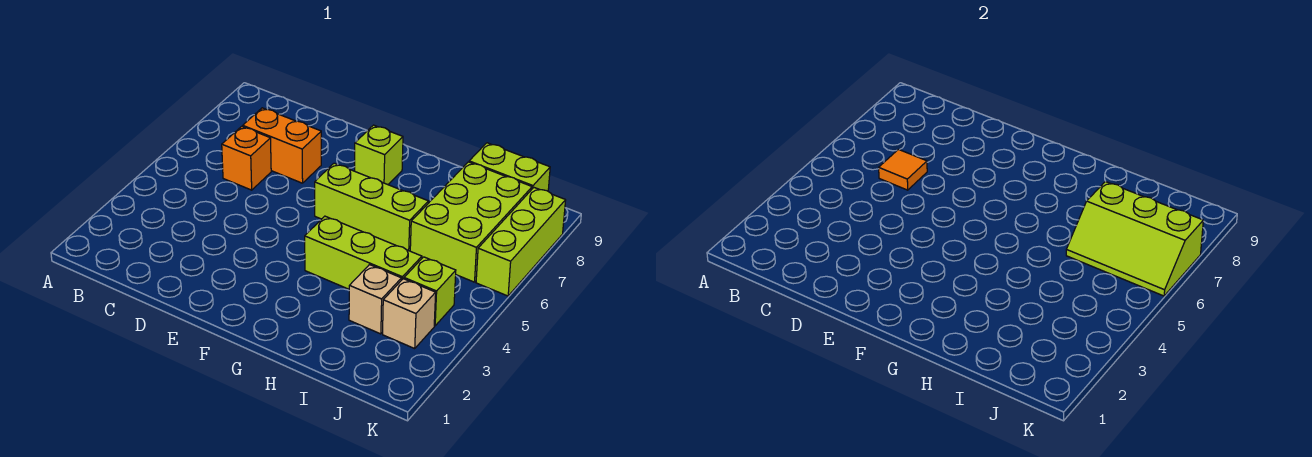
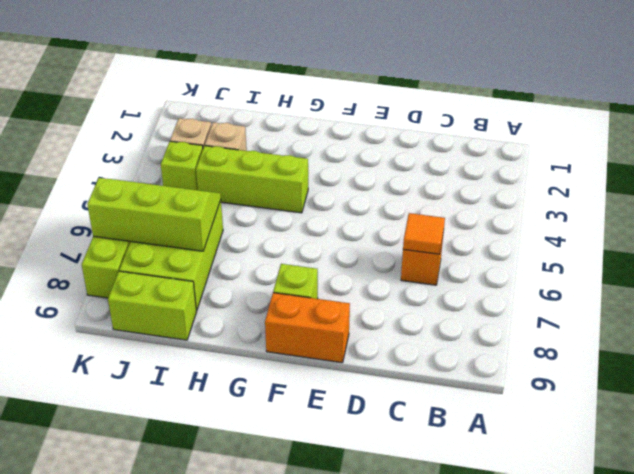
orange brick C7:D7 level 1 -> orange brick E9:F9 level 1
lime brick F6:H6 level 1 -> none

